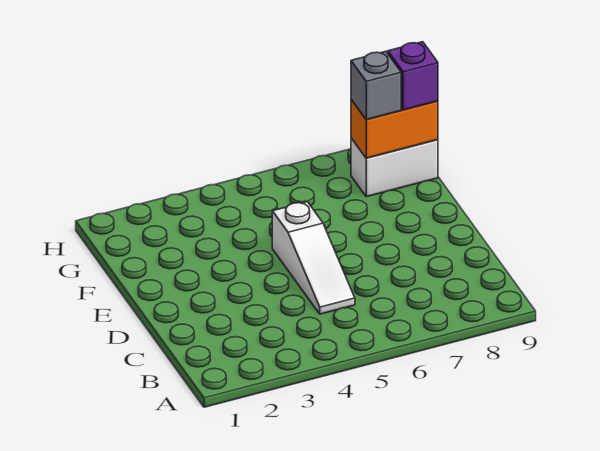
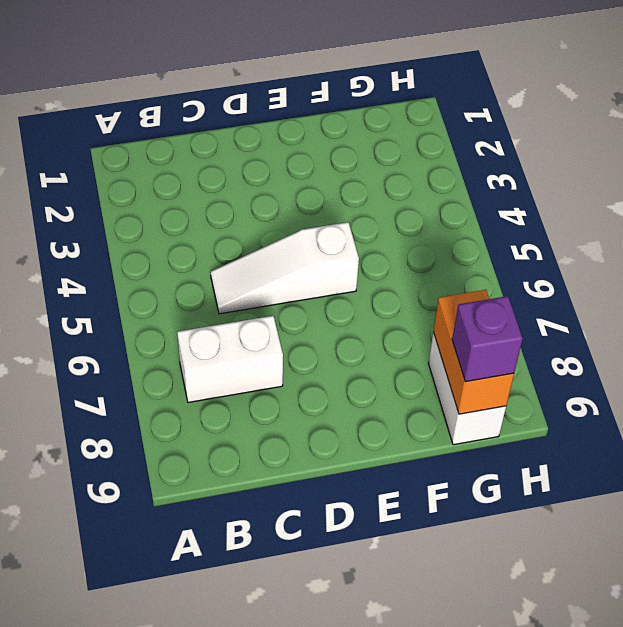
none -> white brick B7:C7 level 1
grey brick G8 level 3 -> none

